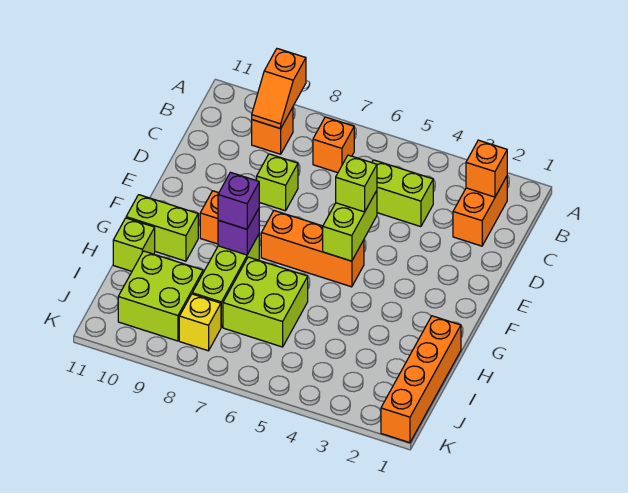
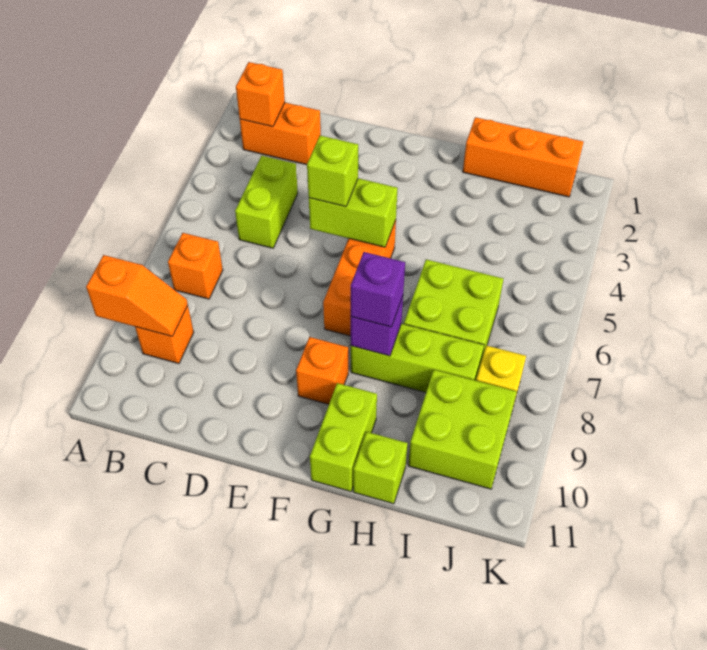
lime brick D8 level 1 -> none
orange brick H1:K1 level 1 -> orange brick H1:J1 level 1

